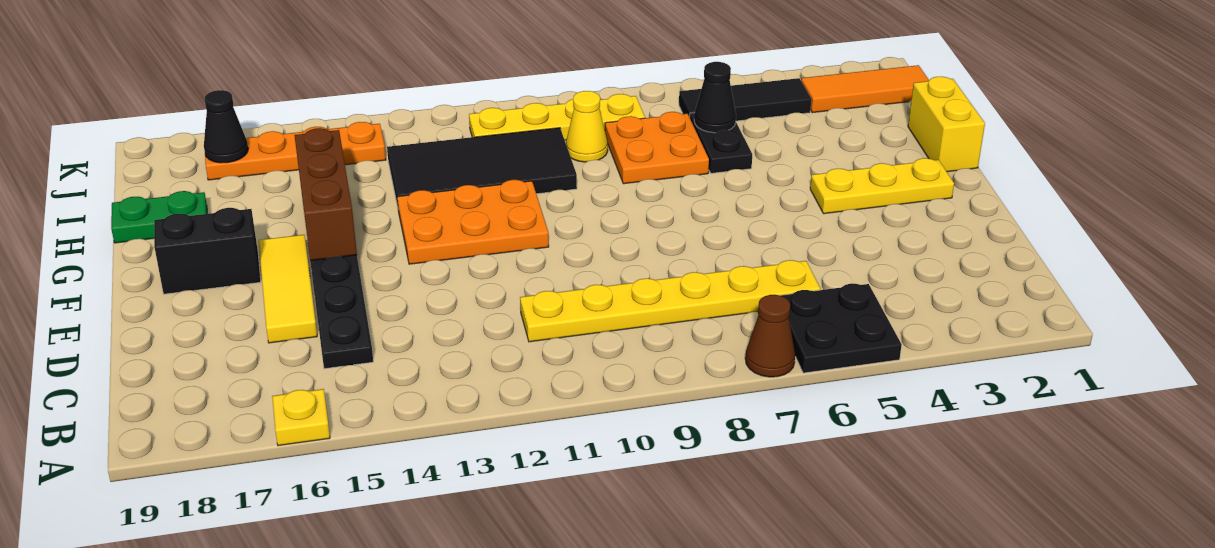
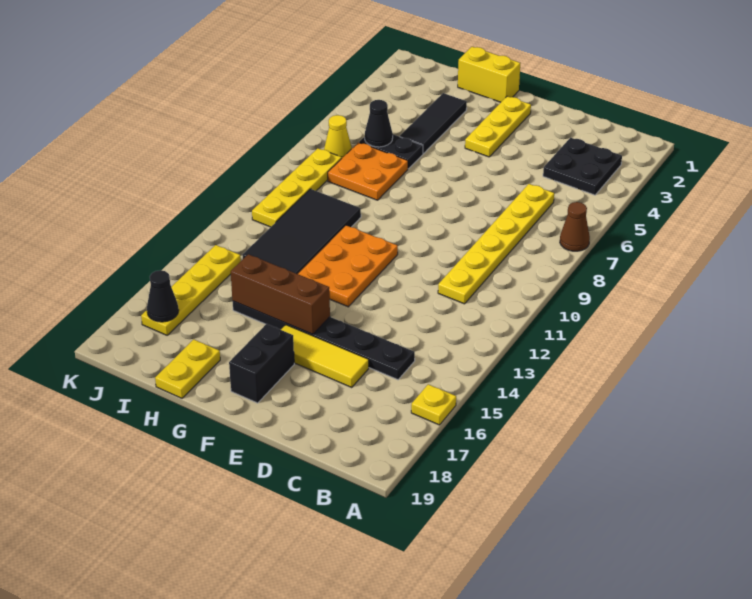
black plate A5:B6 level 1 -> black plate B3:C4 level 1
green plate H18:H19 level 1 -> yellow plate H18:H19 level 1
yellow cone I9 level 1 -> yellow cone J7 level 1
orange tile J1:J3 level 1 -> none
black tile J4:J6 level 1 -> black tile H3:H5 level 1
orange plate J14:J17 level 1 -> yellow plate J14:J17 level 1

